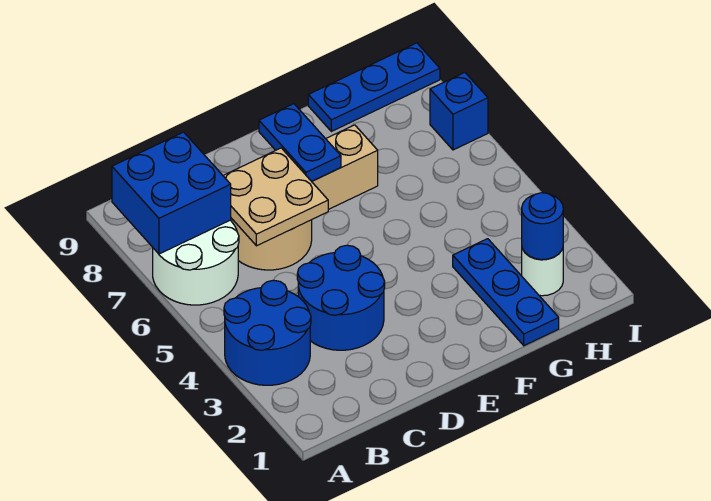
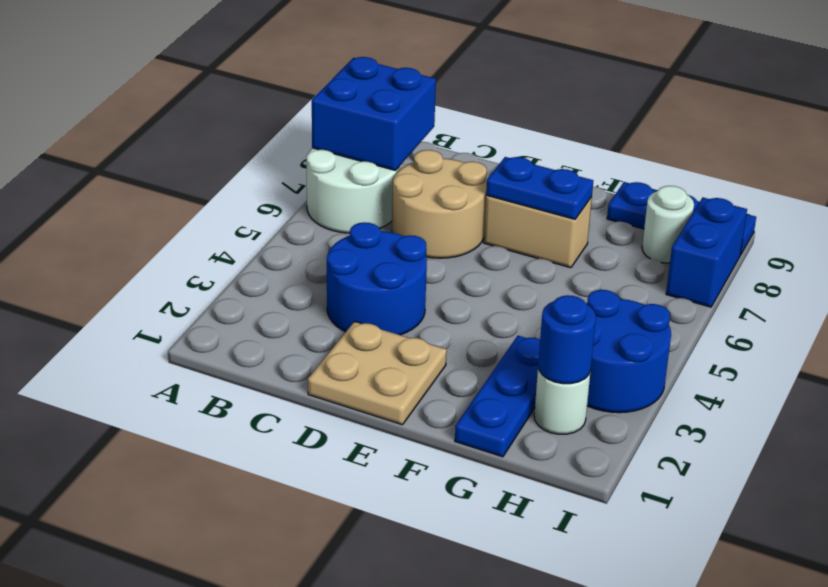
blue round brick A3:B4 level 1 -> blue round brick H3:I4 level 1
tan plate C6:D7 level 2 -> tan plate D1:E2 level 1
blue plate E7:E8 level 2 -> blue plate E7:F7 level 2
none -> white round brick H8 level 1
blue brick I7 level 1 -> blue brick I7:I8 level 1

